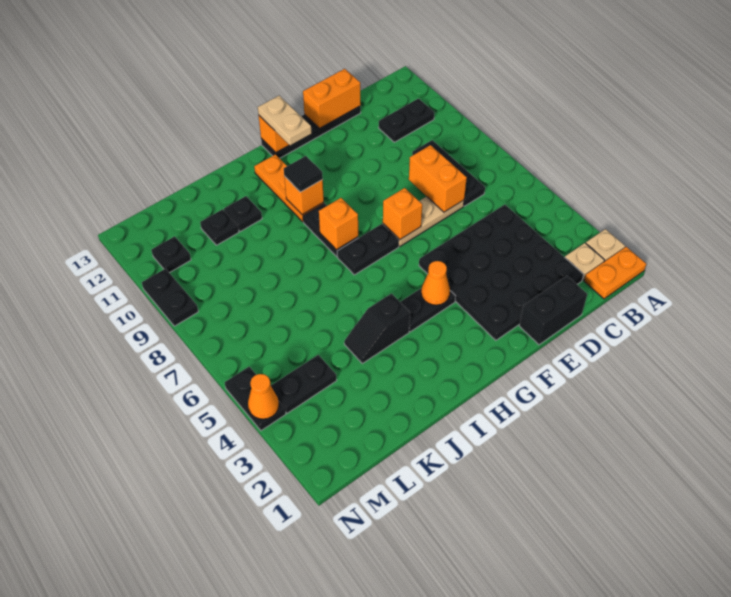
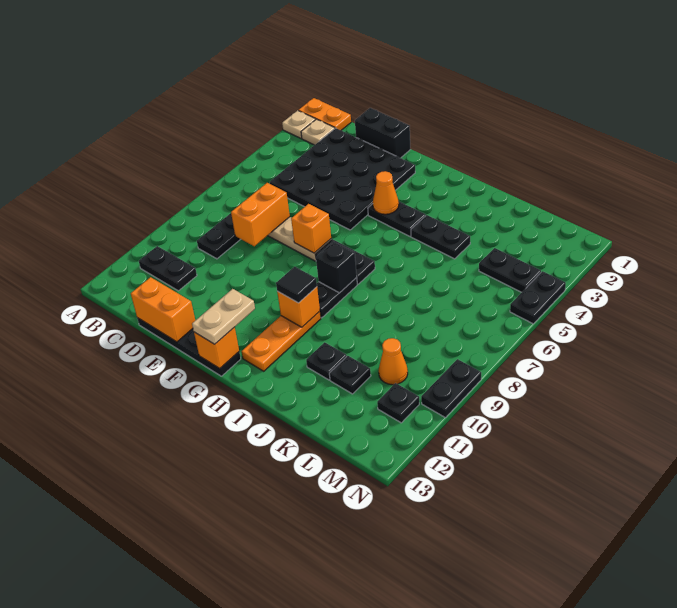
orange brick H8 level 2 -> black brick H8 level 2
black slope I4:J4 level 1 top I -> black plate I4:J4 level 1
orange cone N4 level 2 -> orange cone L10 level 1

